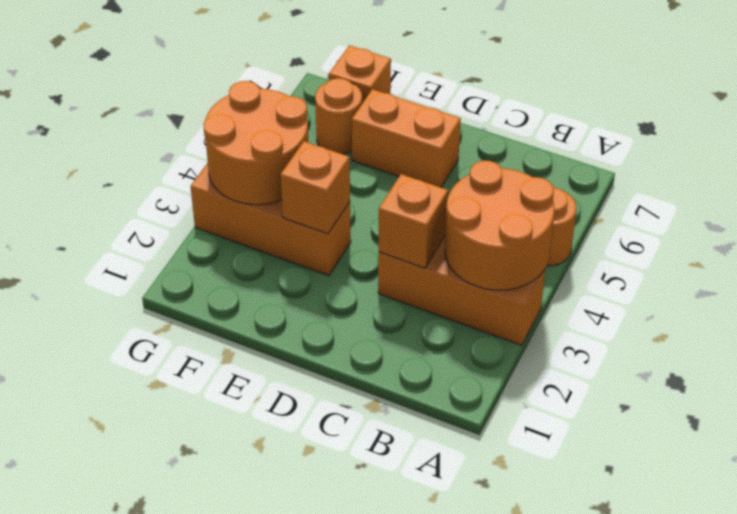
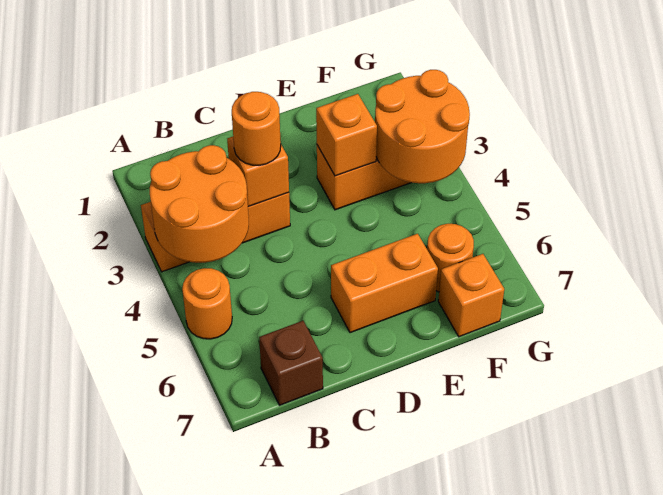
none -> brown brick B7 level 1
none -> orange round brick C3 level 3

